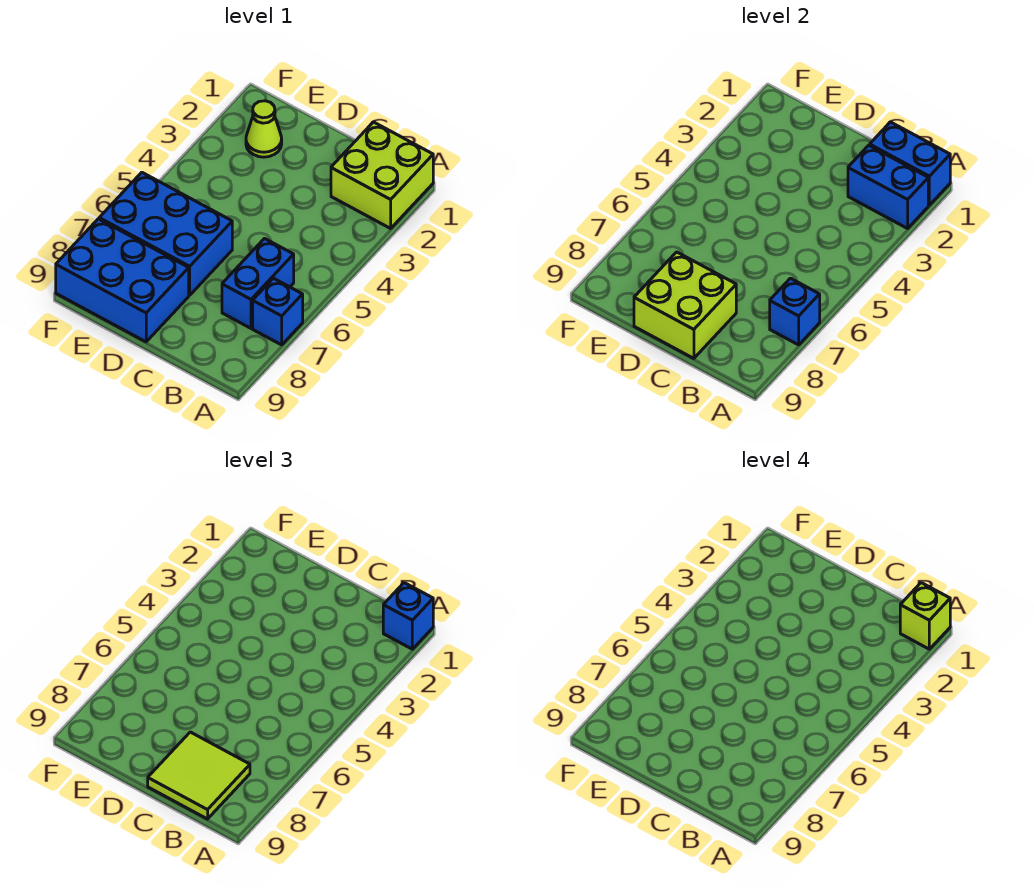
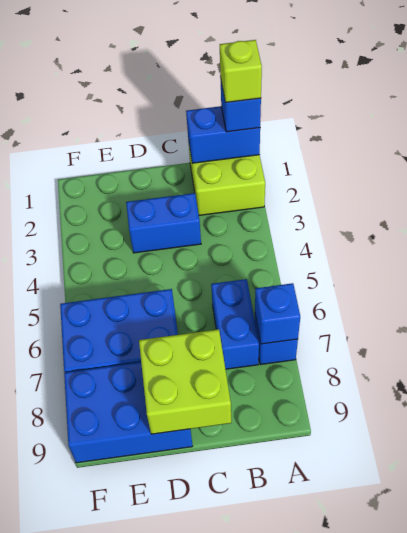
blue brick A2:B2 level 2 -> blue brick C3:D3 level 1
lime tile B8:C9 level 3 -> none
lime cone E2 level 1 -> none

